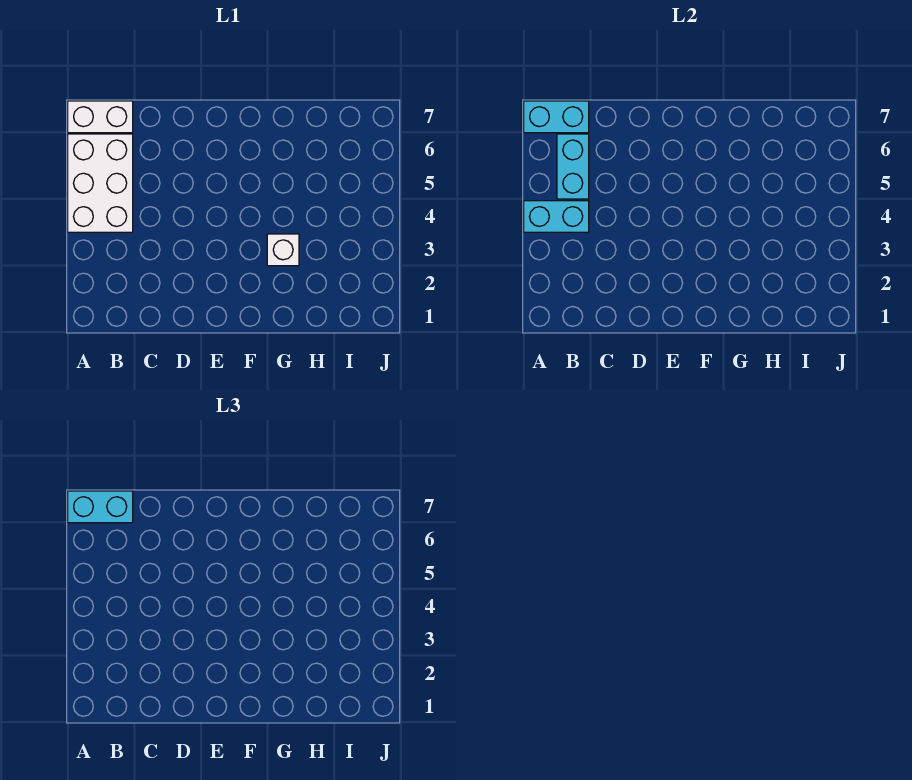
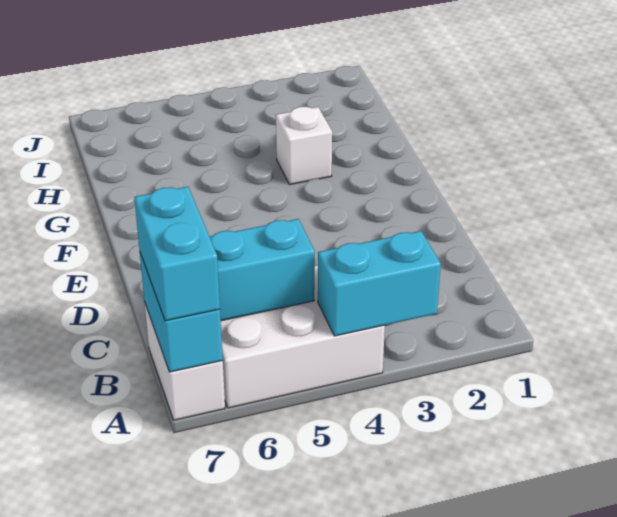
cyan brick A4:B4 level 2 -> cyan brick A3:A4 level 2

